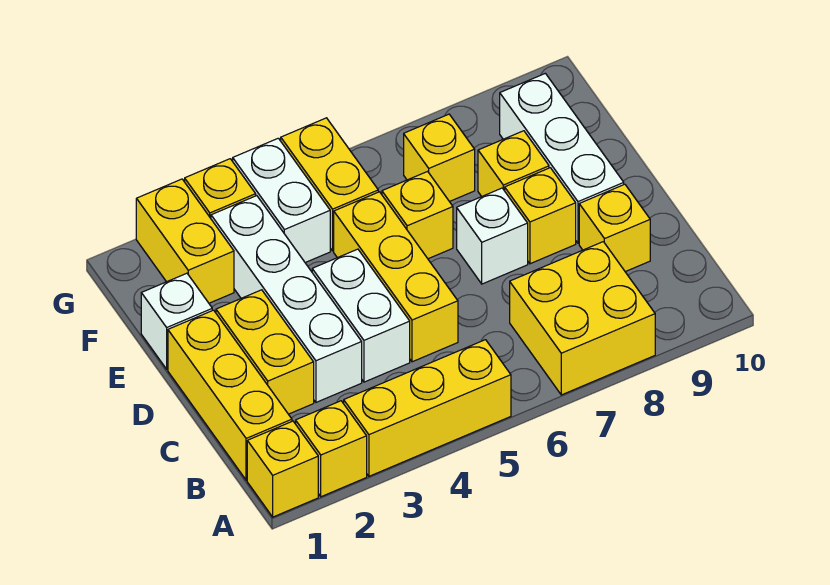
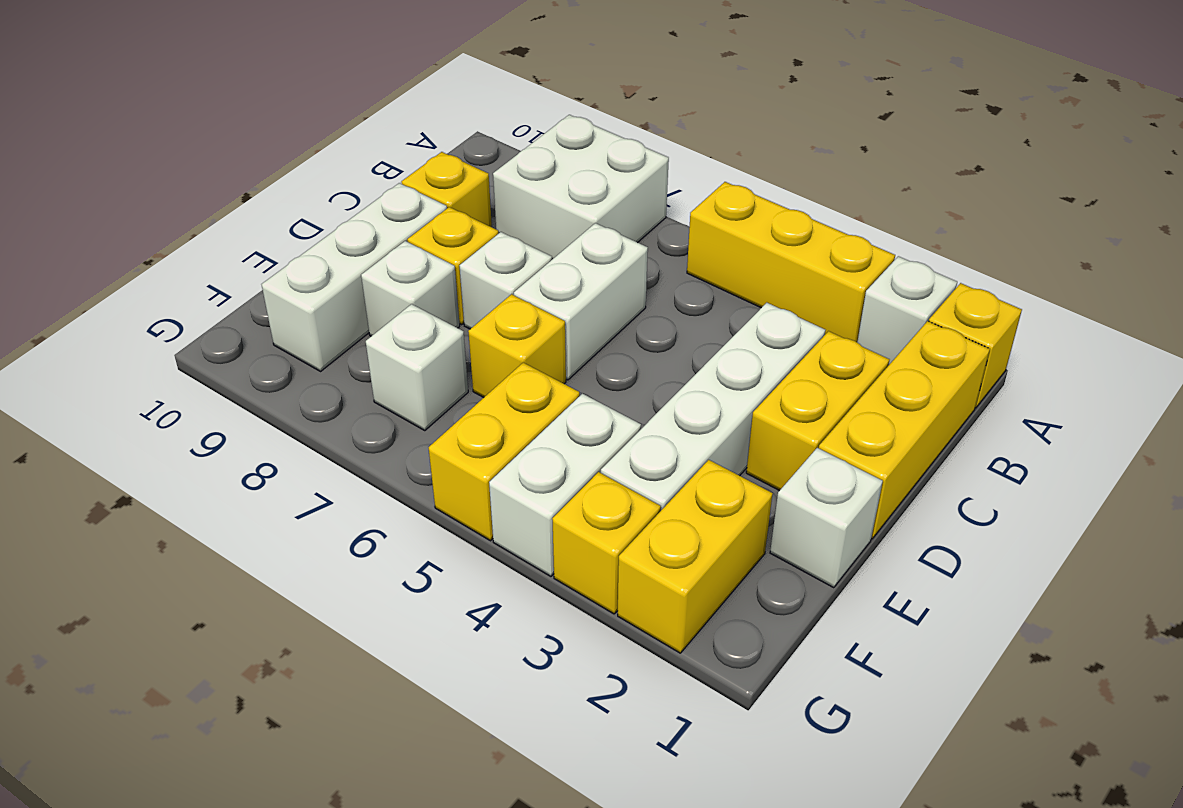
yellow brick A2 level 1 -> white brick A2 level 1
yellow brick A7:B8 level 1 -> white brick A7:B8 level 1
white brick C4:D4 level 1 -> white brick C6:D6 level 1
yellow brick C5:E5 level 1 -> none
yellow brick E8 level 1 -> white brick E8 level 1
yellow brick F7 level 1 -> white brick F7 level 1

